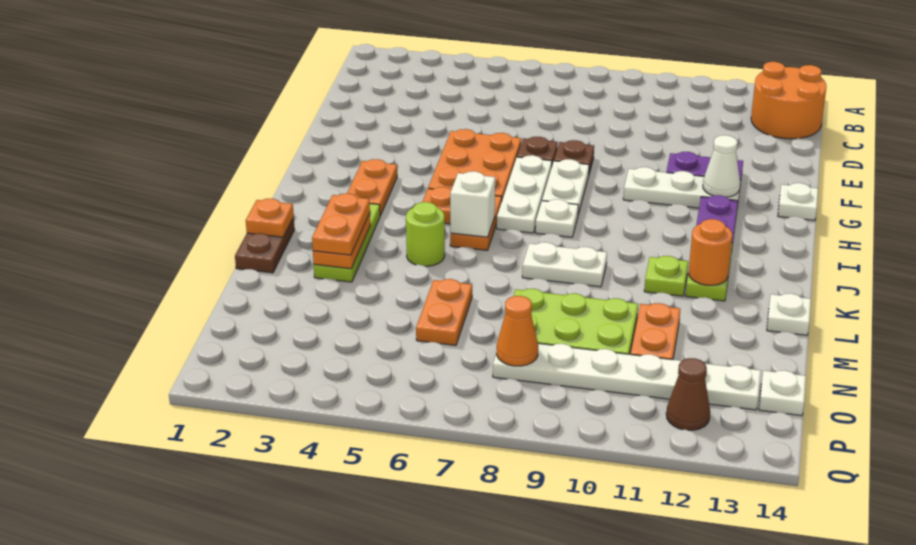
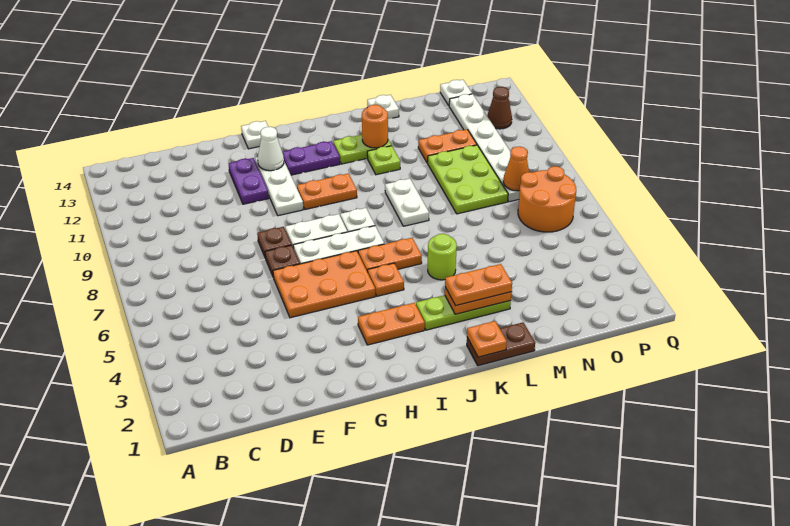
orange round brick B13:C14 level 1 -> orange round brick O6:P7 level 1
white brick J6 level 2 -> none
orange plate M6:N6 level 1 -> orange plate H10:I10 level 1

